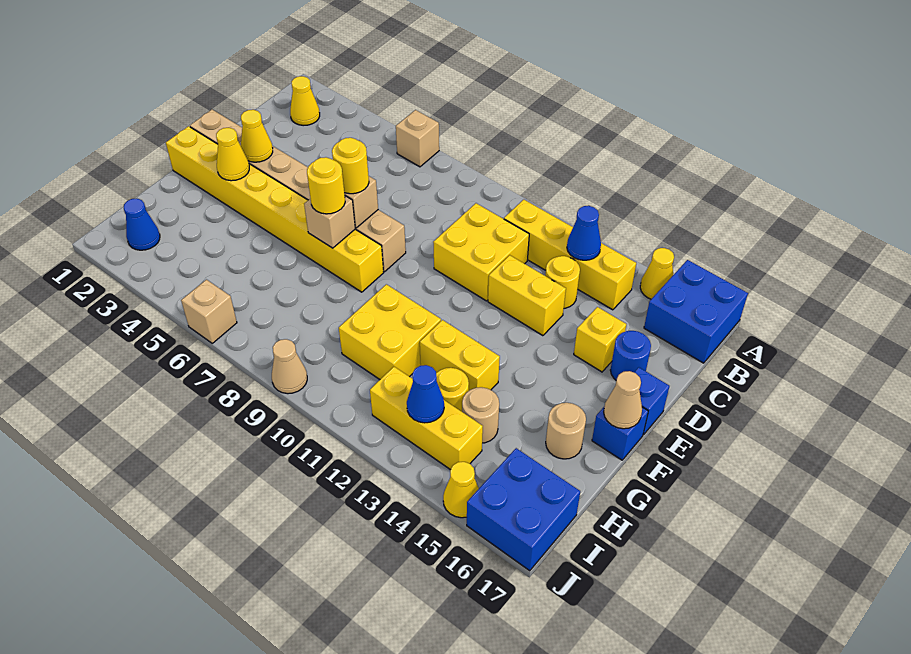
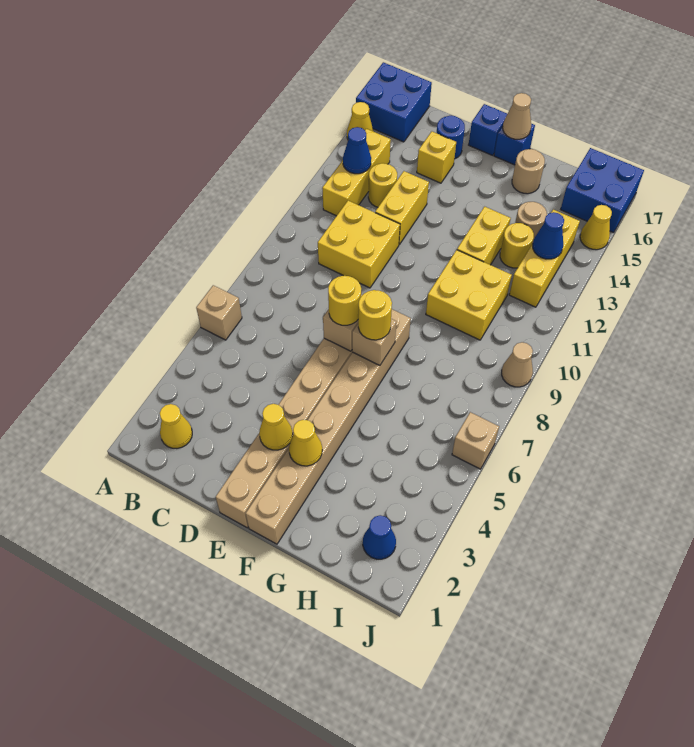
yellow brick B11:B14 level 1 -> yellow brick B12:B14 level 1
yellow brick F1:F8 level 1 -> tan brick F1:F8 level 1

